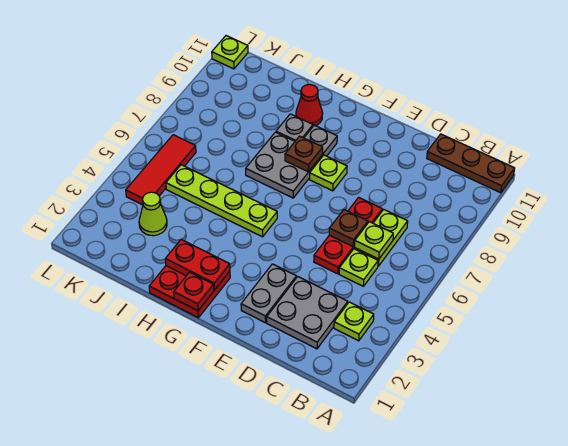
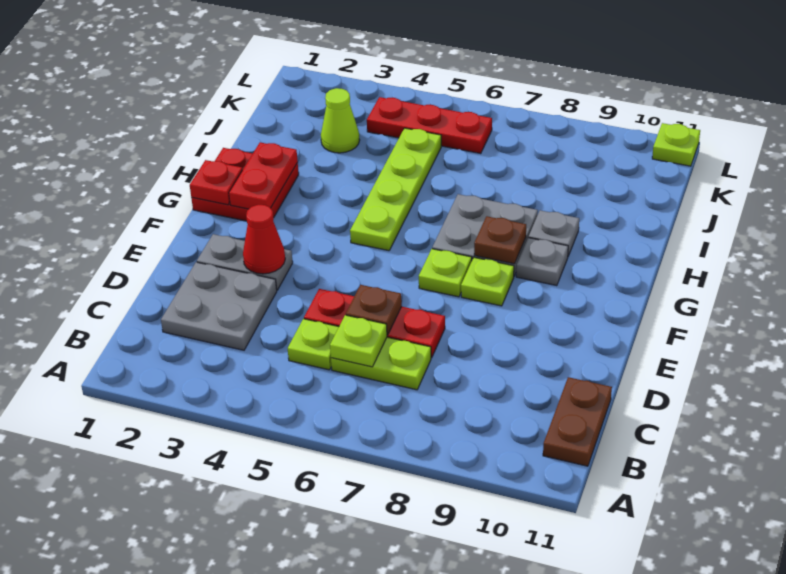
brown plate A11:C11 level 1 -> brown plate B11:C11 level 1
lime plate B3 level 1 -> lime plate F7 level 1
red cone H10 level 1 -> red cone E3 level 2
red tile K4:K6 level 1 -> red plate K4:K6 level 1

